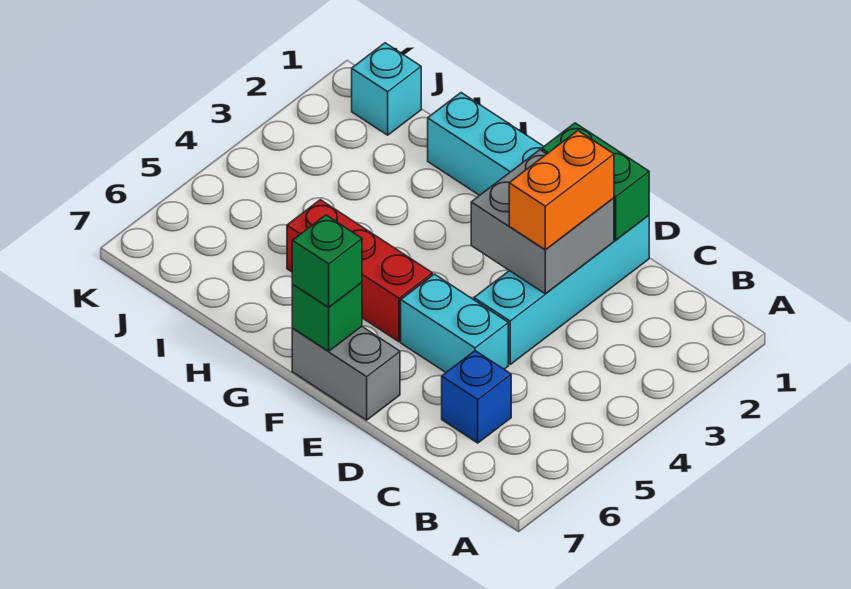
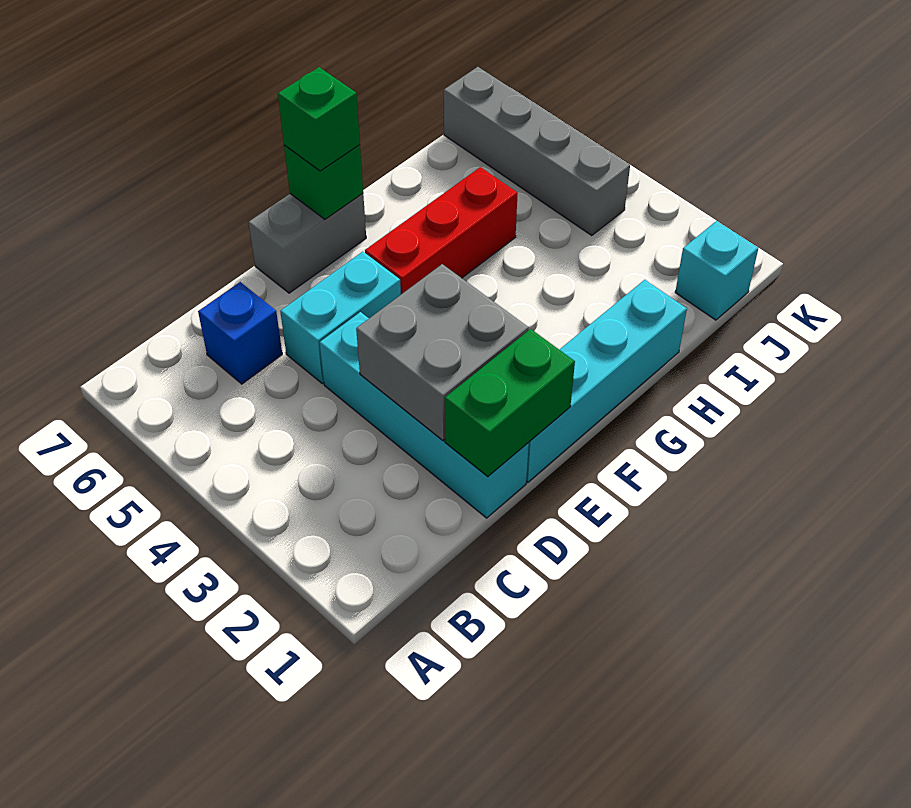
orange brick D2:D3 level 3 -> none
none -> grey brick J4:J7 level 1

